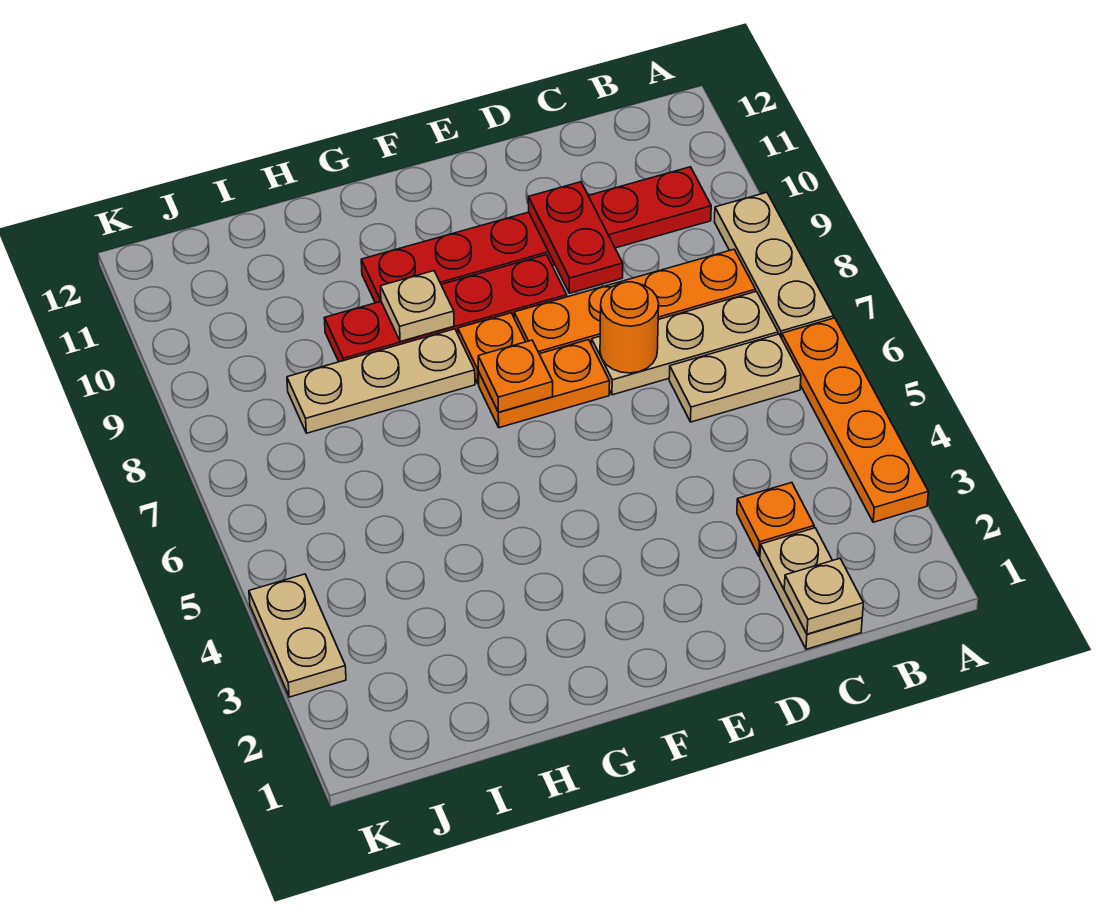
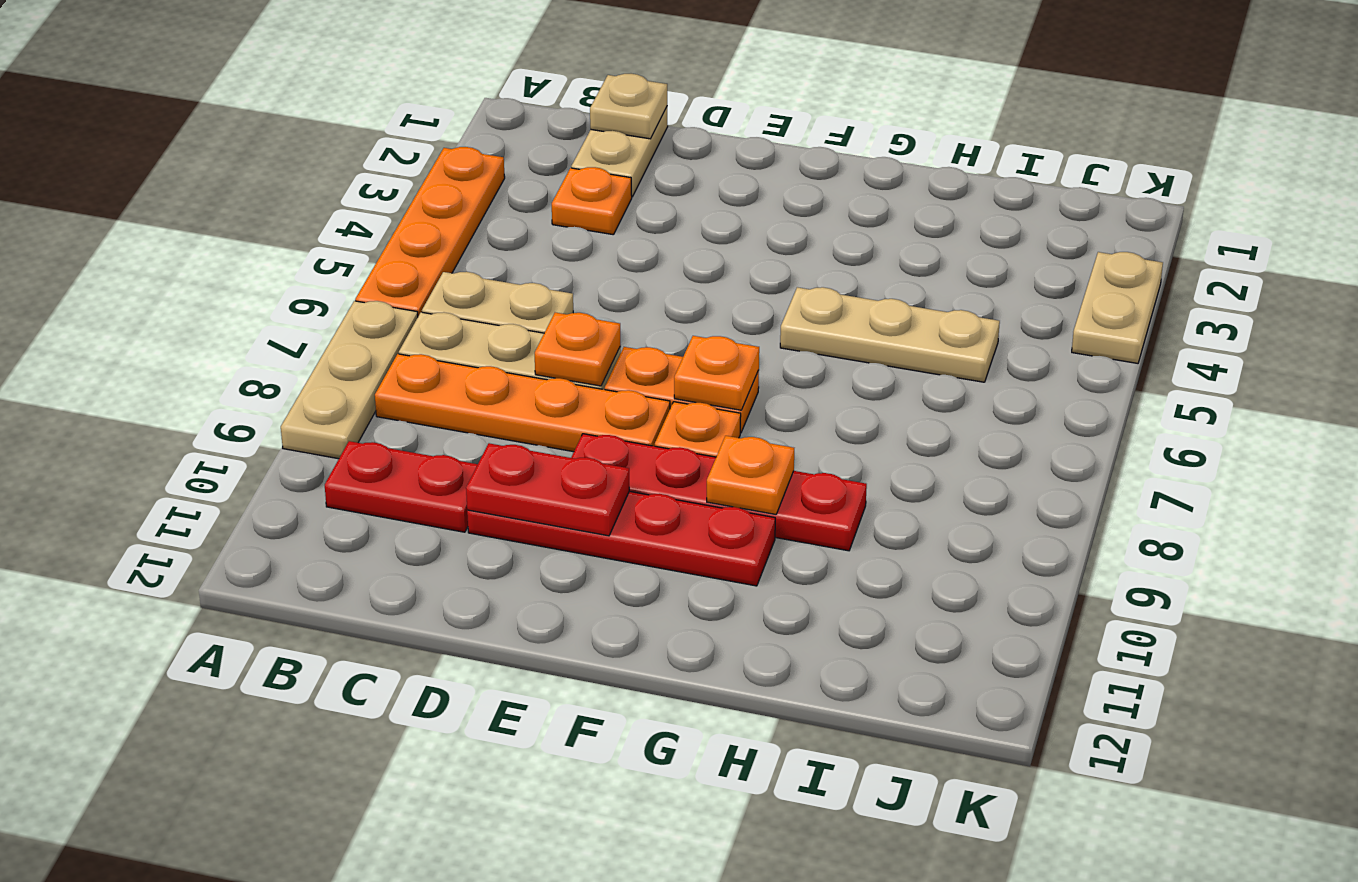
orange round brick D7 level 2 -> orange plate D7 level 2
red plate D9:D10 level 2 -> red plate D10:E10 level 2
tan plate G8:I8 level 1 -> tan plate G5:I5 level 1
tan plate G9 level 2 -> orange plate G9 level 2

